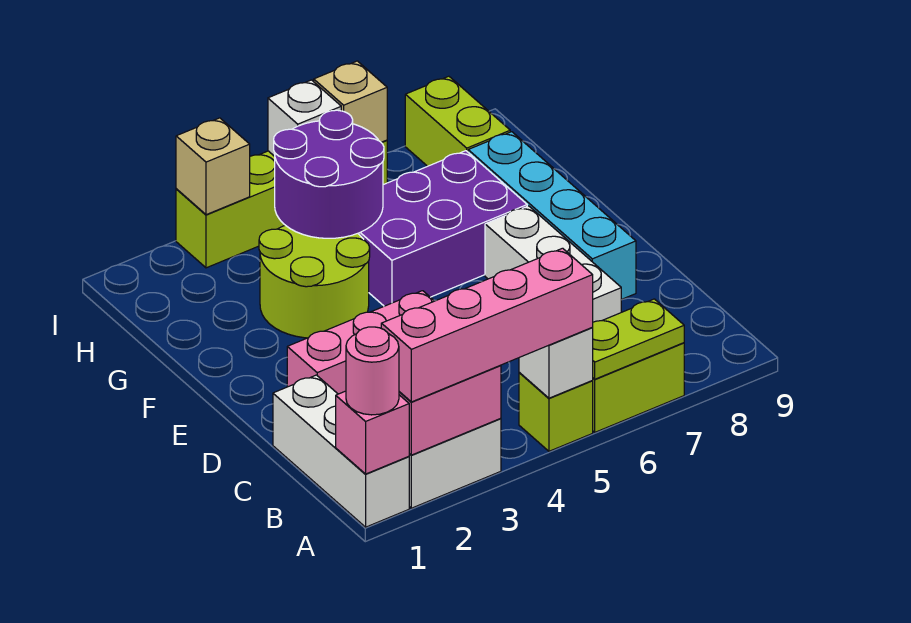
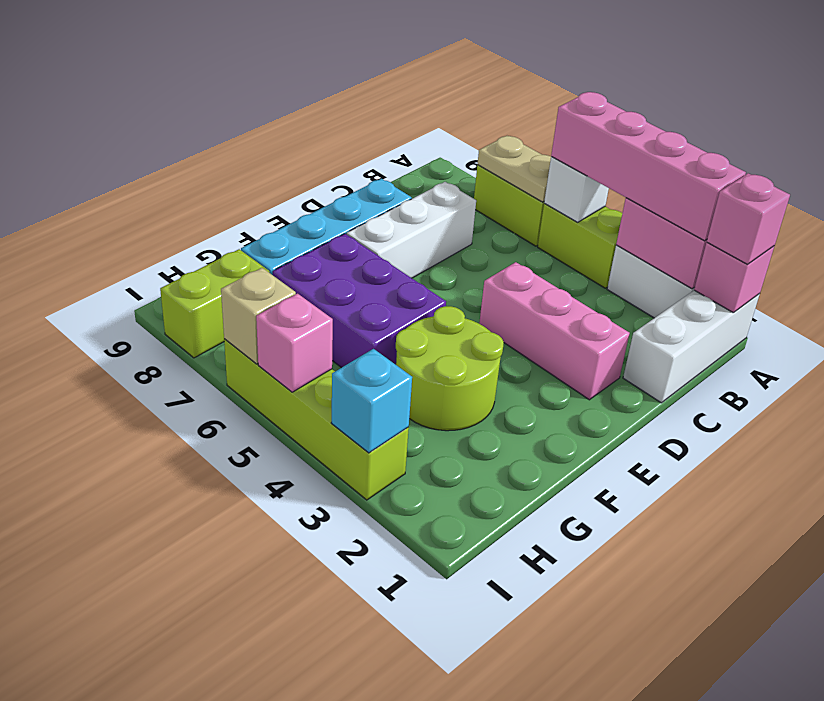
pink round brick A1 level 3 -> pink brick A1 level 3
lime brick A5 level 1 -> lime brick A4:A5 level 1
lime plate A6:A7 level 2 -> tan plate A6:A7 level 2
purple round brick G4:H5 level 2 -> none
tan brick I3 level 2 -> cyan brick I3 level 2
white brick I5 level 2 -> pink brick I5 level 2

